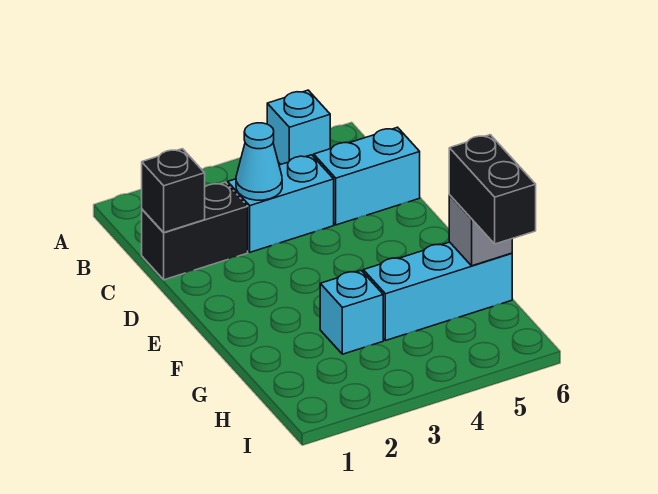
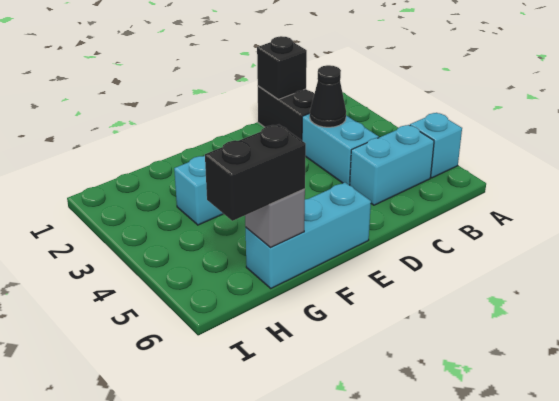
cyan cone C3 level 2 -> black cone C3 level 2
cyan brick C5:C6 level 1 -> cyan brick B5:C5 level 1
cyan brick G4:G6 level 1 -> cyan brick E6:G6 level 1

